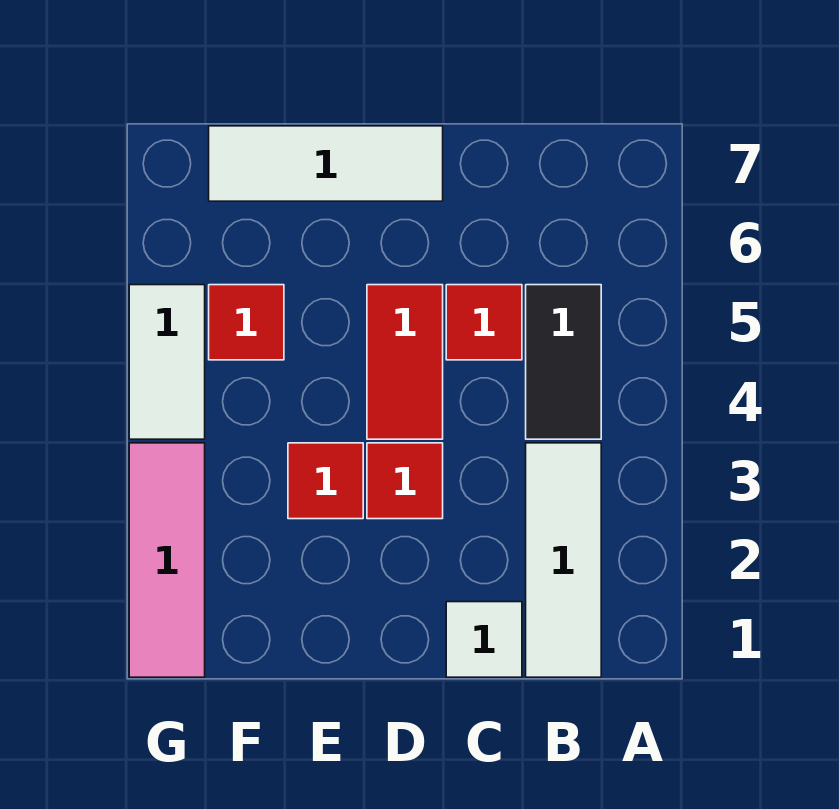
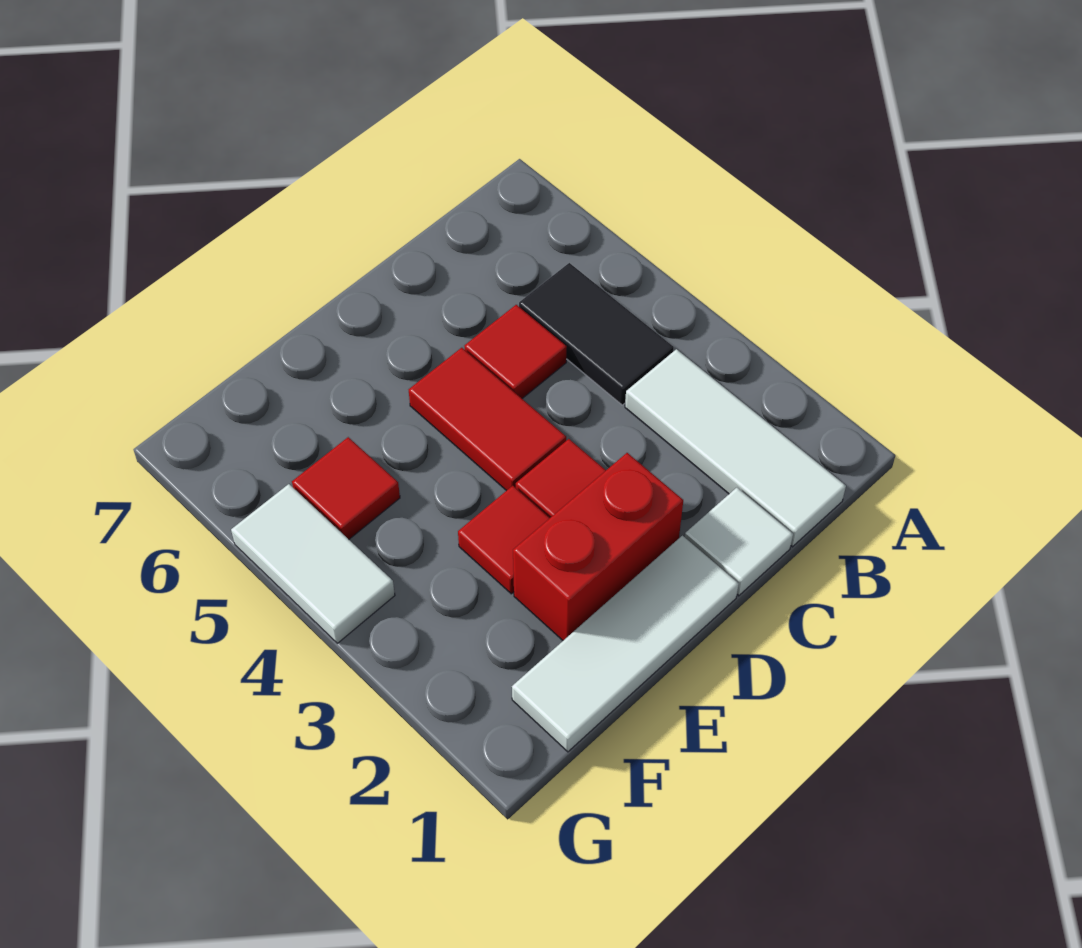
none -> red brick D2:E2 level 1
white tile D7:F7 level 1 -> white tile D1:F1 level 1
pink tile G1:G3 level 1 -> none

